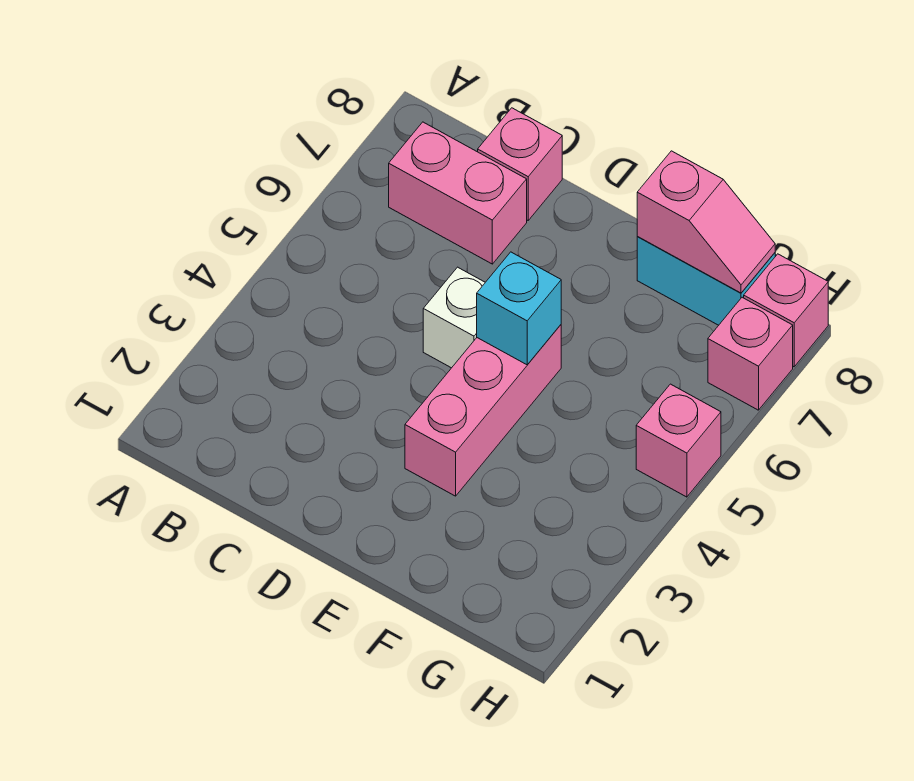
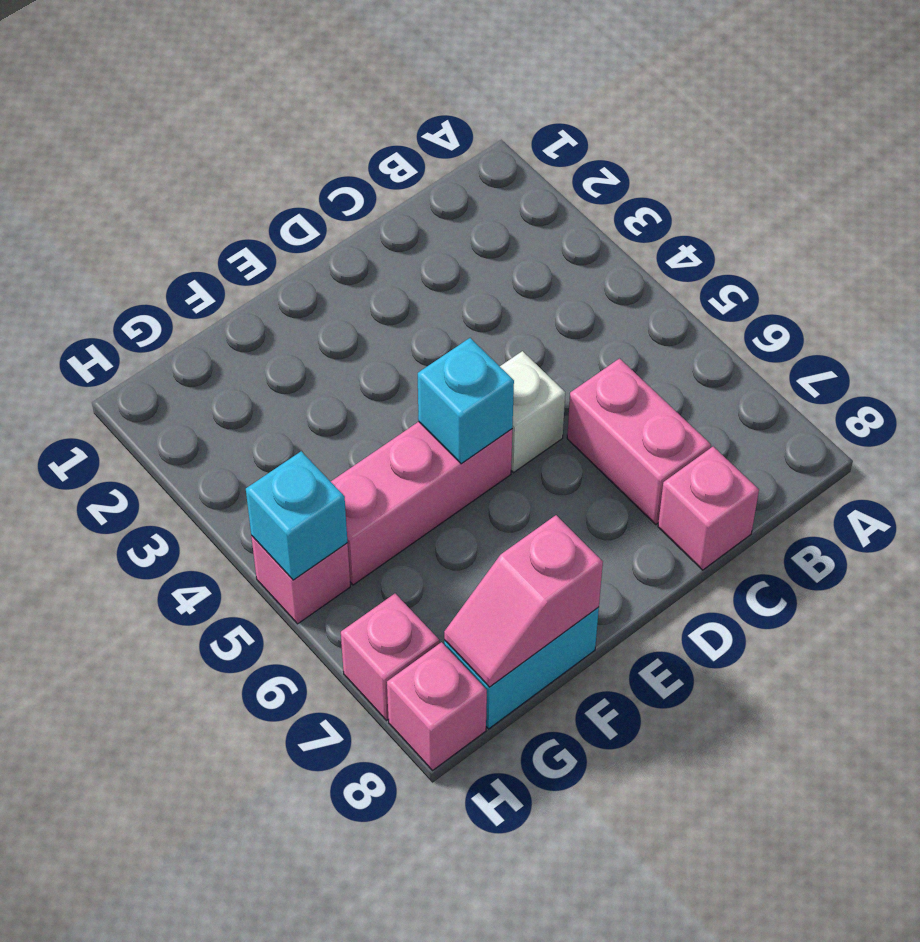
pink brick B7:C7 level 1 -> pink brick C6:C7 level 1
pink brick E3:E5 level 1 -> pink brick E5:G5 level 1
none -> cyan brick H5 level 2

